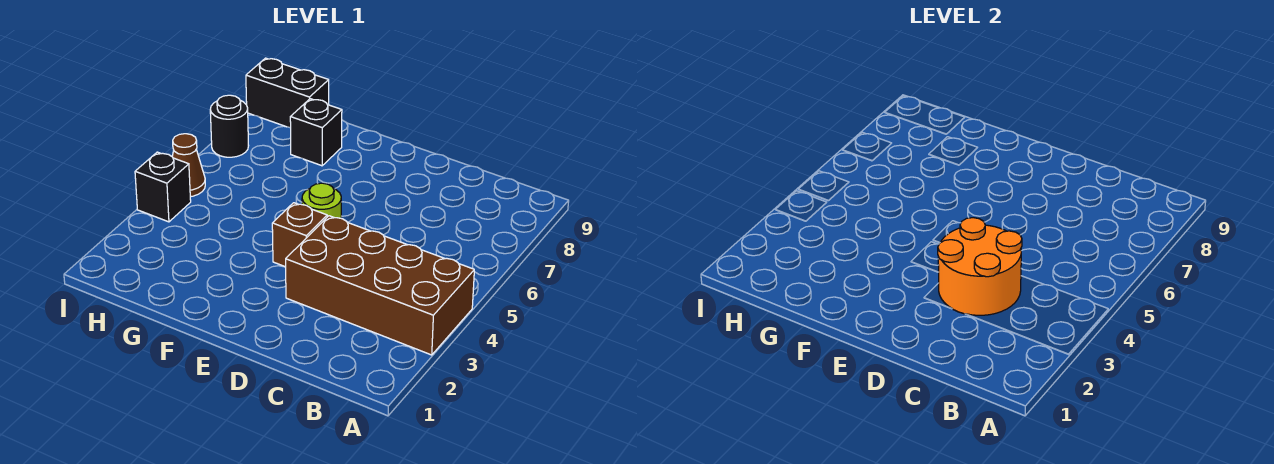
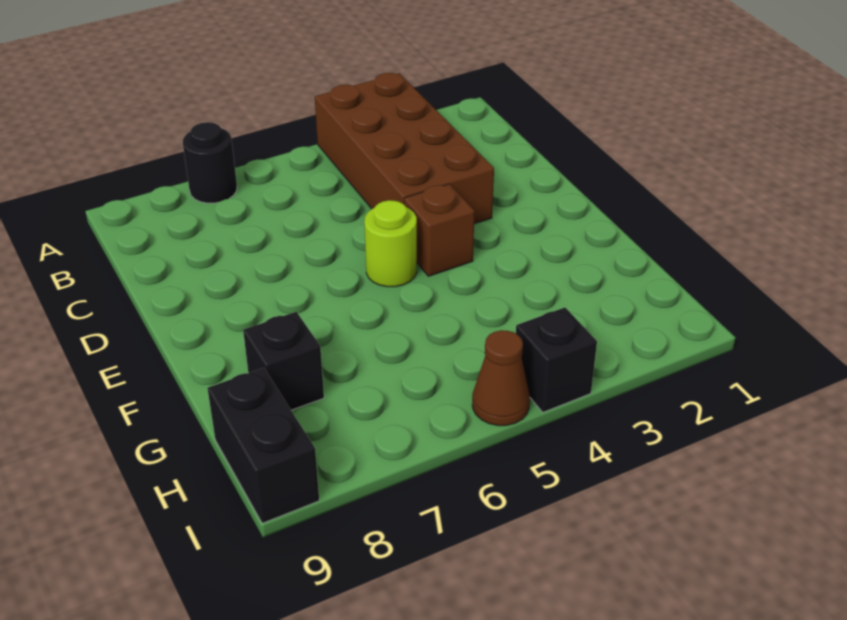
orange round brick C3:D4 level 2 -> none
black round brick I7 level 1 -> black round brick A7 level 1

